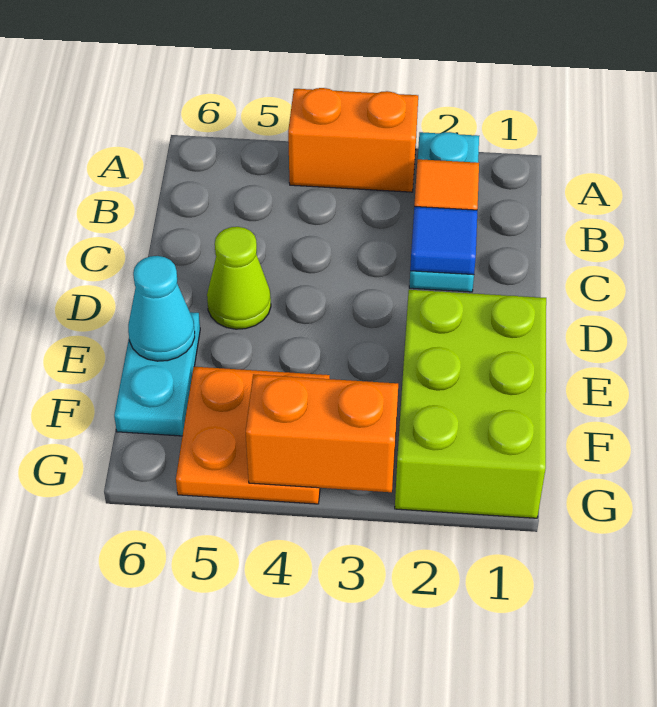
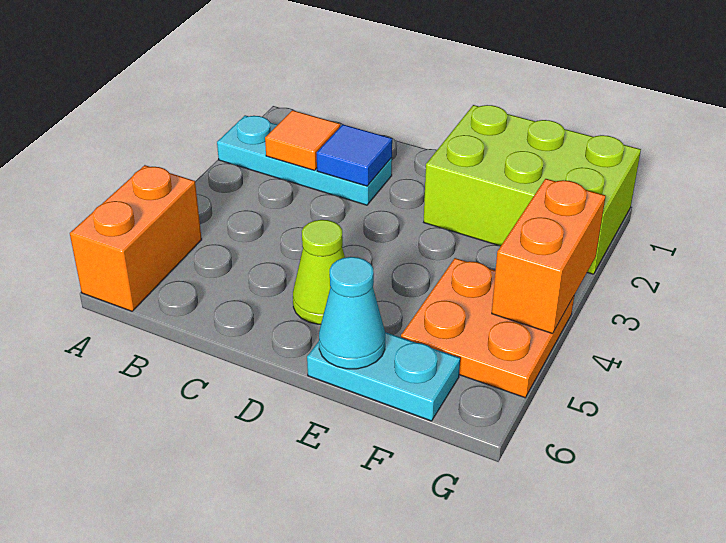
orange brick A3:A4 level 1 -> orange brick A5:A6 level 1

